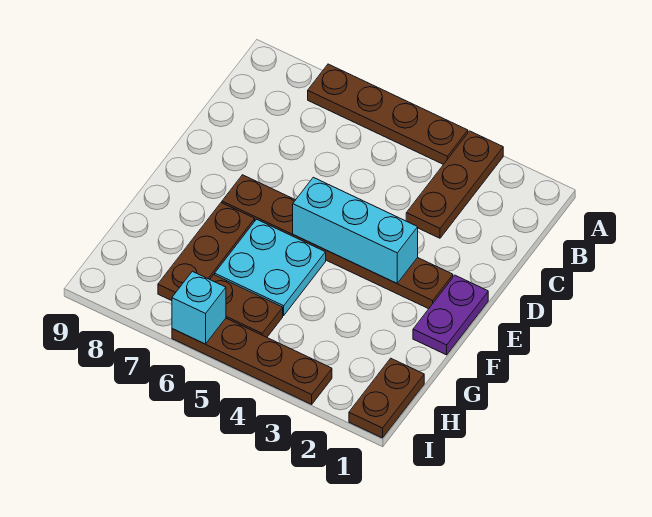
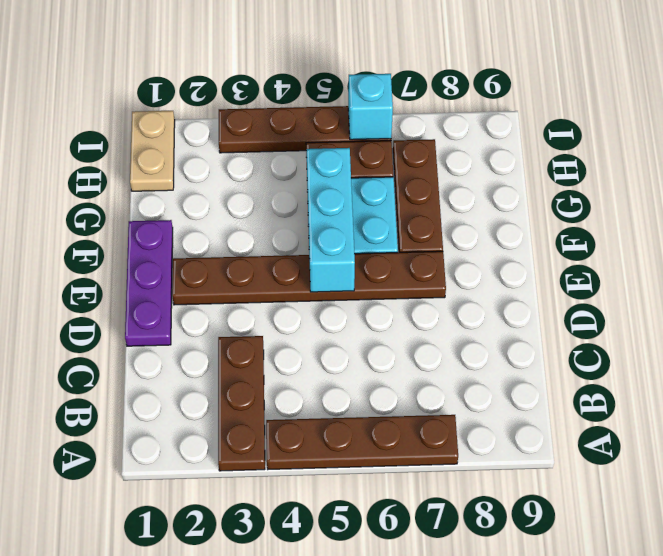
purple plate E1:F1 level 1 -> purple plate D1:F1 level 1
cyan brick E3:E5 level 2 -> cyan brick E5:G5 level 2
brown plate H1:I1 level 1 -> tan plate H1:I1 level 1

